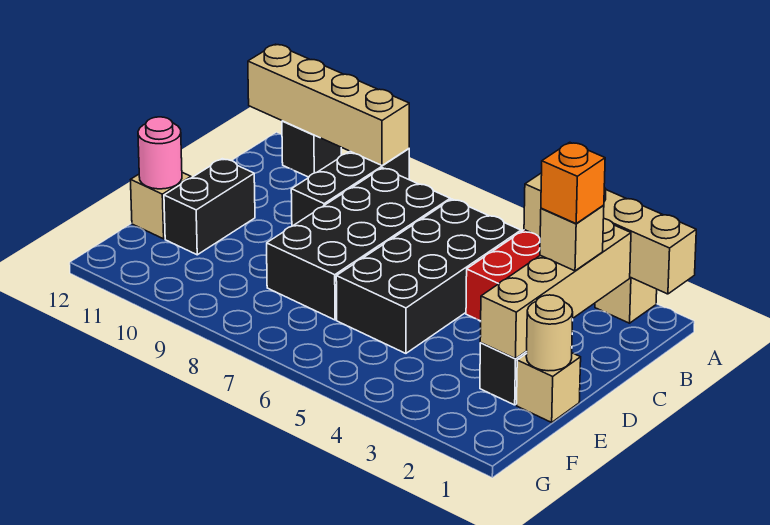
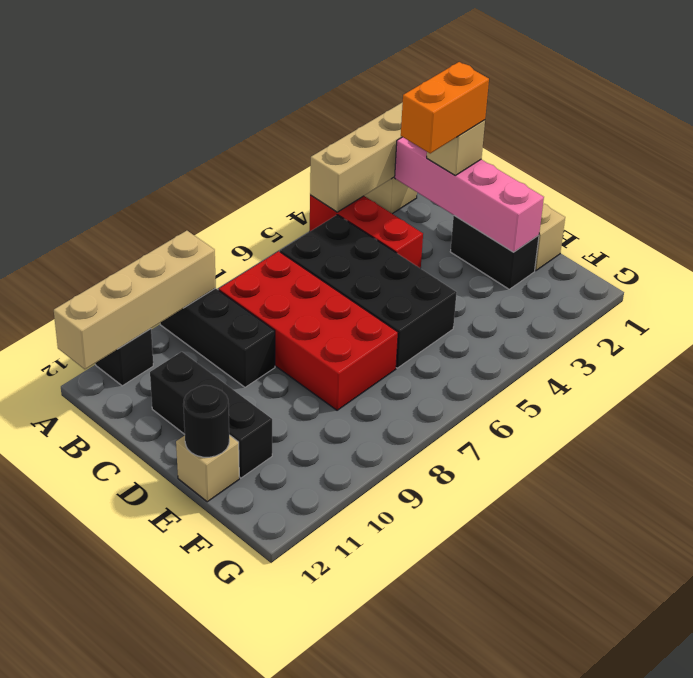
tan brick B2:E2 level 2 -> pink brick B2:E2 level 2
black brick B7:E8 level 1 -> red brick B7:E8 level 1
orange brick C2 level 4 -> orange brick C2:C3 level 4
black brick D11:E11 level 1 -> black brick C11:E11 level 1
tan round brick E1 level 2 -> none
pink round brick E12 level 2 -> black round brick E12 level 2

